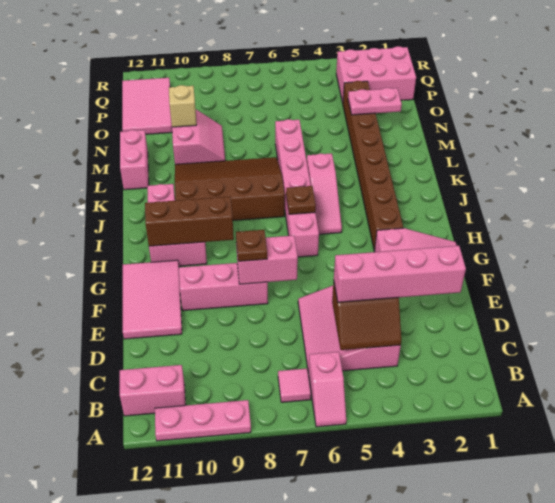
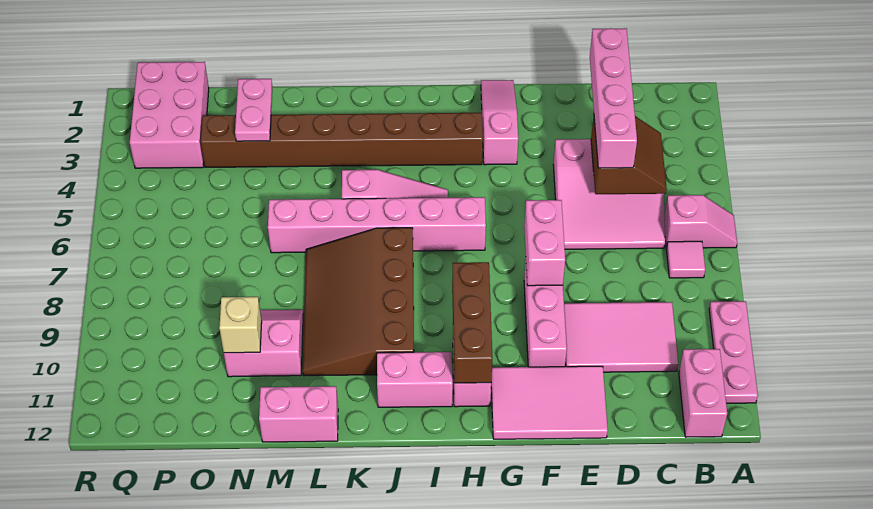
brown plate F8 level 3 -> none
brown plate I6 level 2 -> none
pink tile O11:Q12 level 1 -> pink tile C9:E10 level 1

